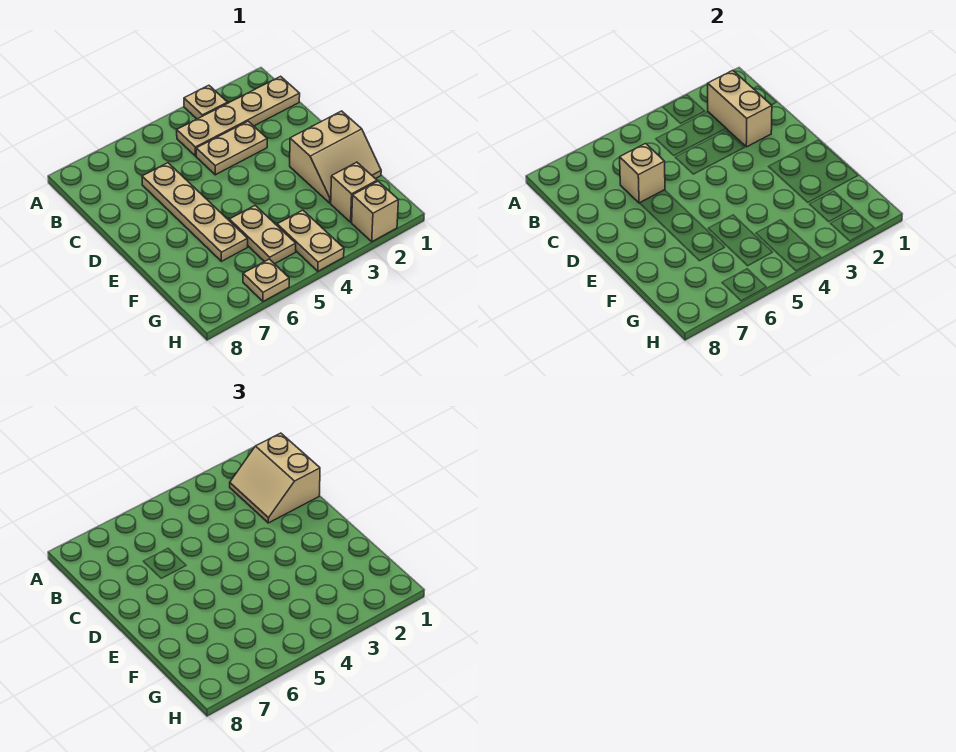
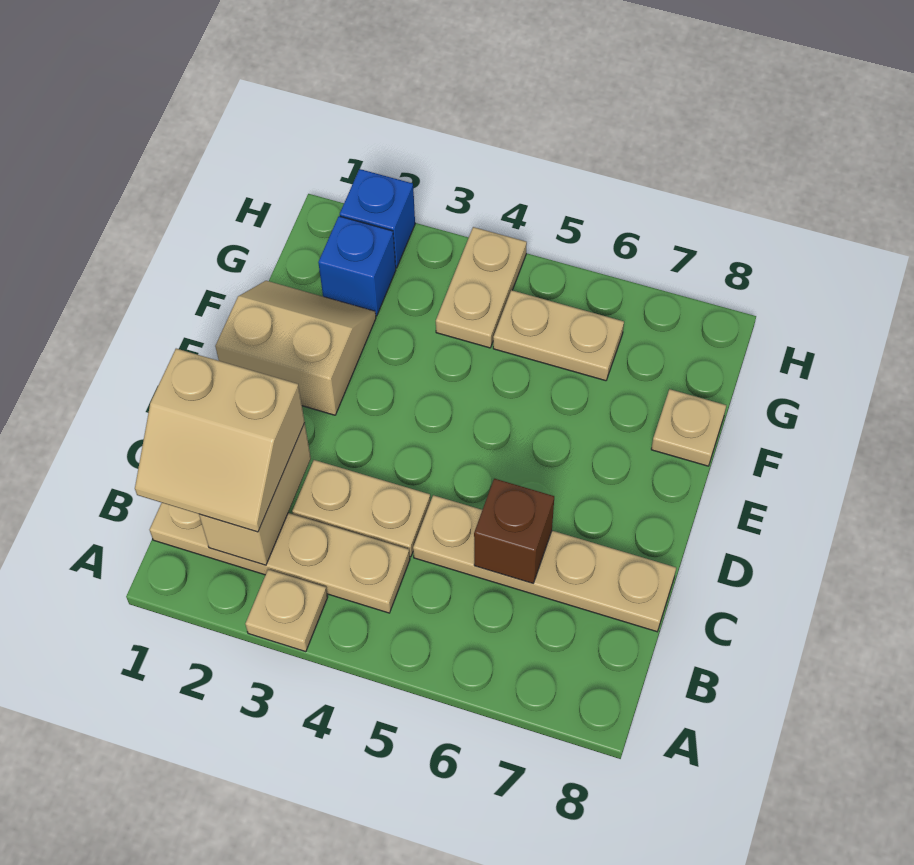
tan slope B1:C2 level 3 top 1 -> tan slope B1:C2 level 3 top C
tan plate C6:F6 level 1 -> tan plate C5:C8 level 1
tan brick C6 level 2 -> brown brick C6 level 2
tan plate F5:G5 level 1 -> tan plate G5:G6 level 1
tan brick G2 level 1 -> blue brick G2 level 1
tan brick H2 level 1 -> blue brick H2 level 1
tan plate H6 level 1 -> tan plate F8 level 1

